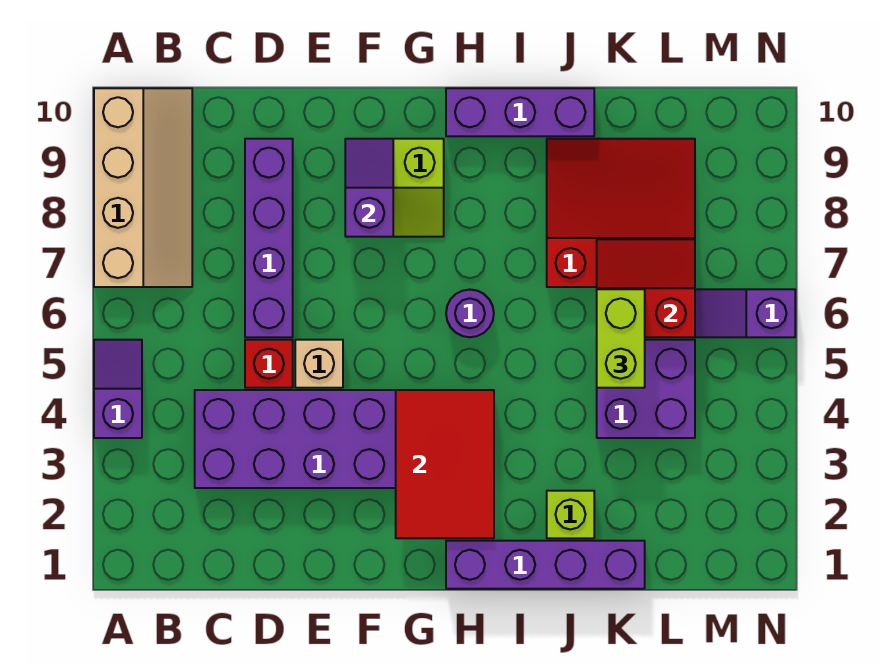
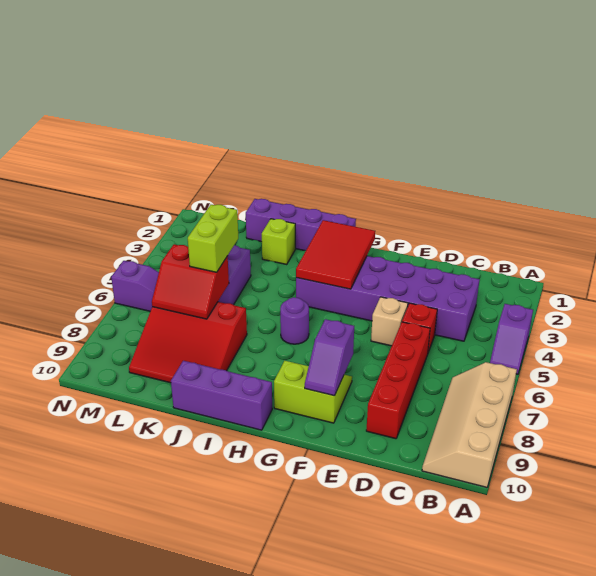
purple brick D6:D9 level 1 -> red brick D6:D9 level 1

